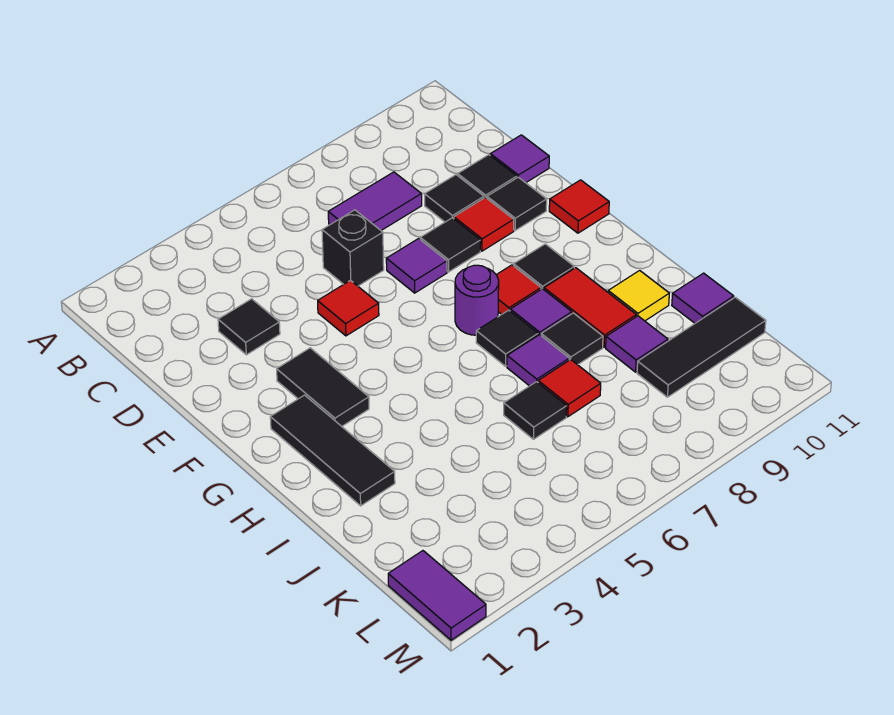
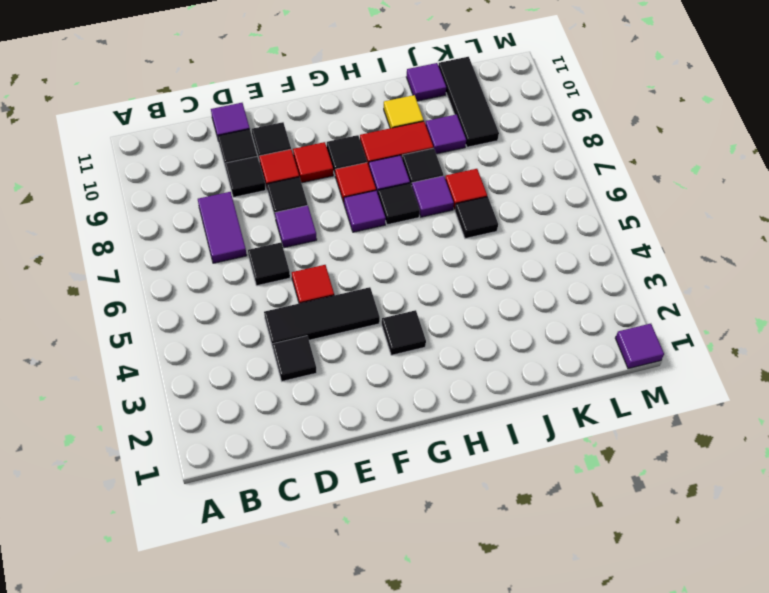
black brick D6 level 1 -> black tile D6 level 1
black tile F3:G3 level 1 -> black tile G3 level 1
red tile F11 level 1 -> red tile F9 level 1
black tile G2:I2 level 1 -> black tile D4:F4 level 1
purple round brick G7 level 1 -> purple tile G7 level 1
purple tile L1:M1 level 1 -> purple tile M1 level 1

